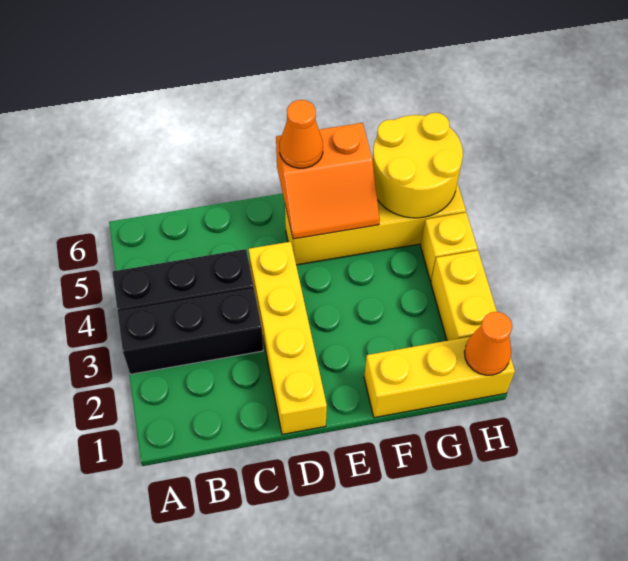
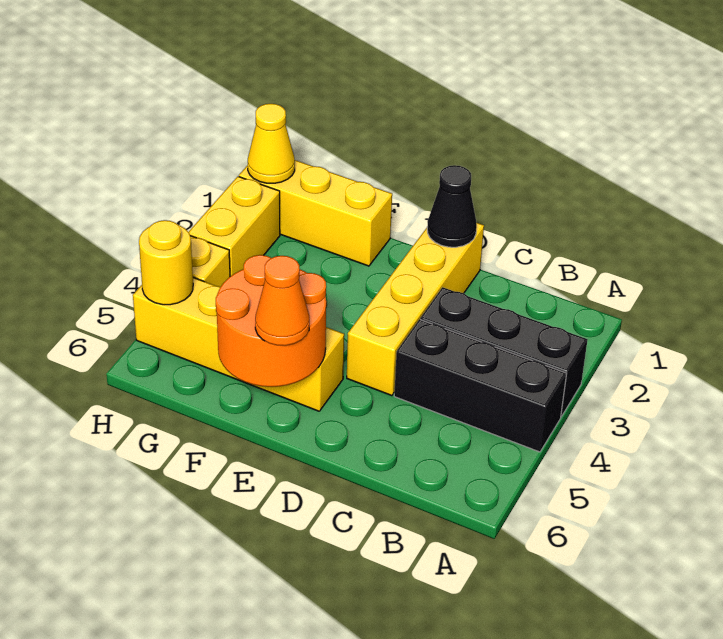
none -> black cone D1 level 2
orange slope E5:F6 level 2 top 6 -> orange round brick E5:F6 level 2
yellow round brick G5:H6 level 2 -> yellow round brick H5 level 2
orange cone H1 level 2 -> yellow cone H1 level 2

